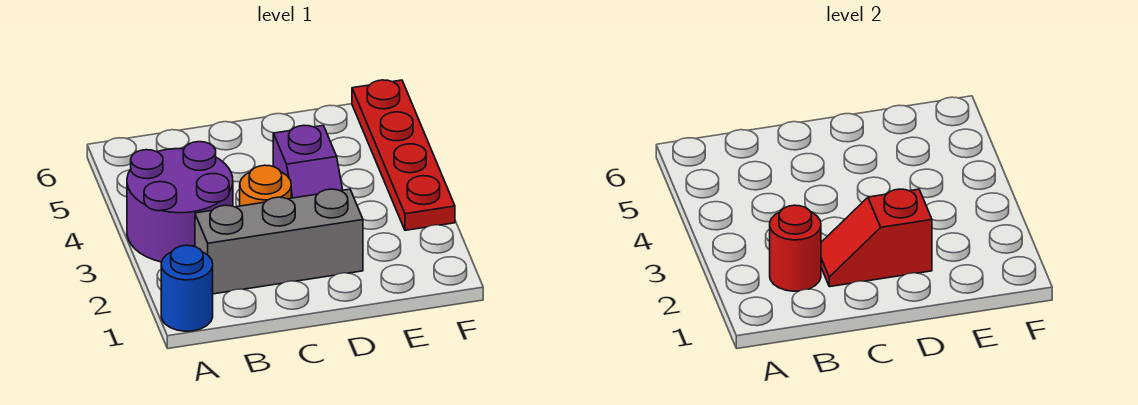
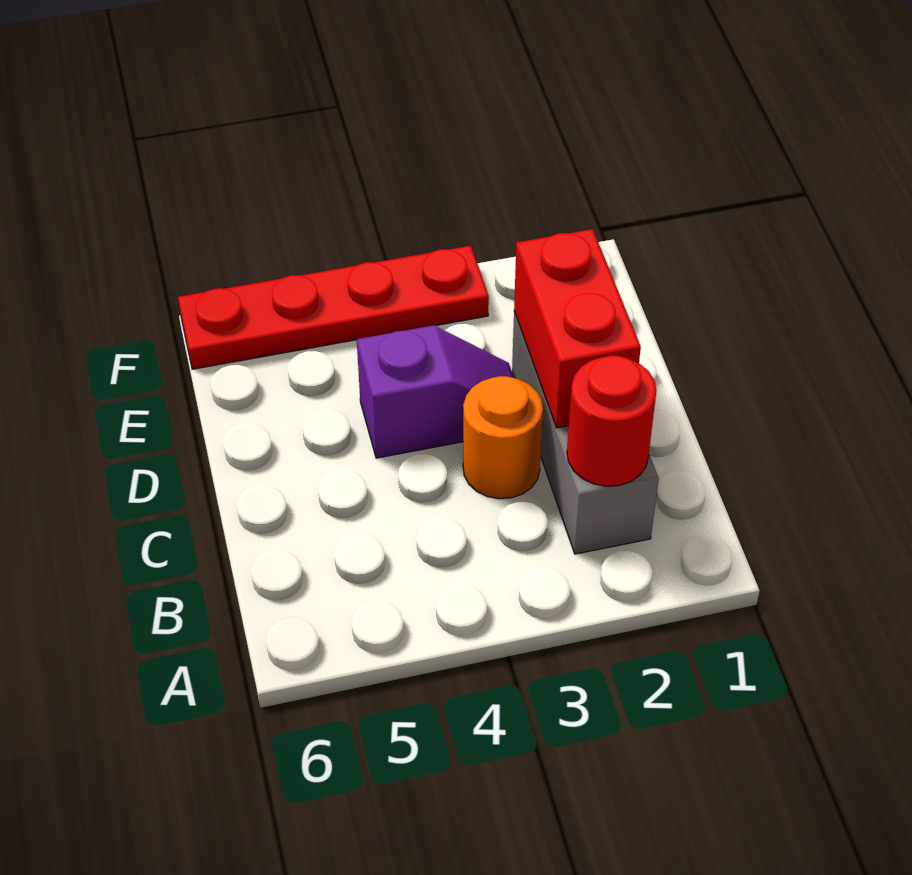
blue round brick A1 level 1 -> none
purple round brick A3:B4 level 1 -> none
red slope C2:D2 level 2 top D -> red brick C2:D2 level 2

